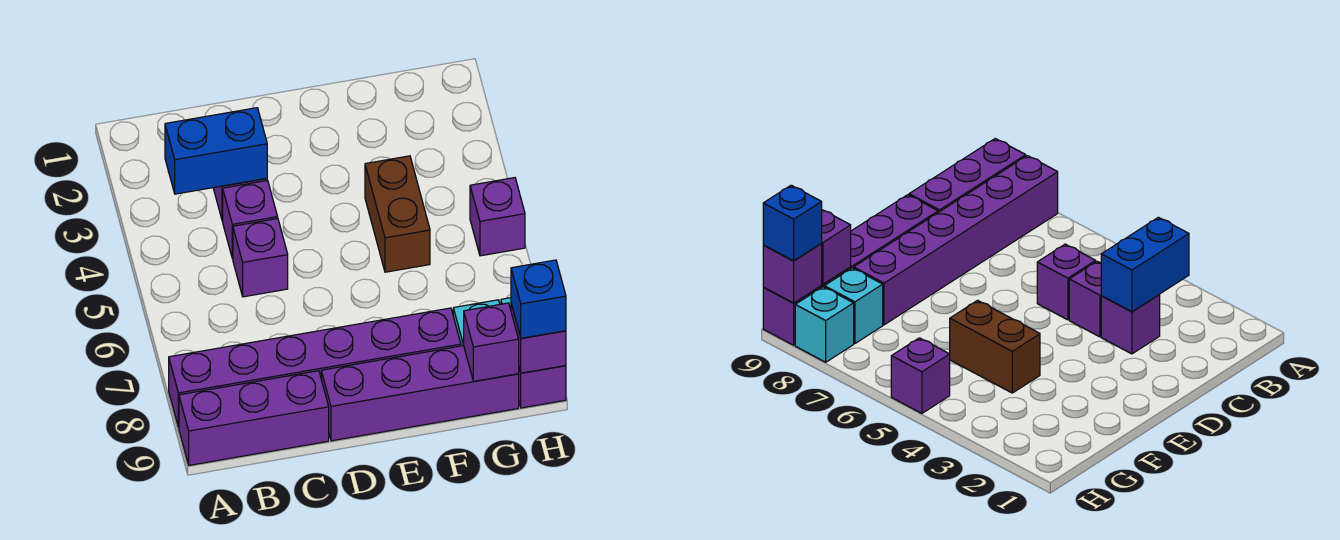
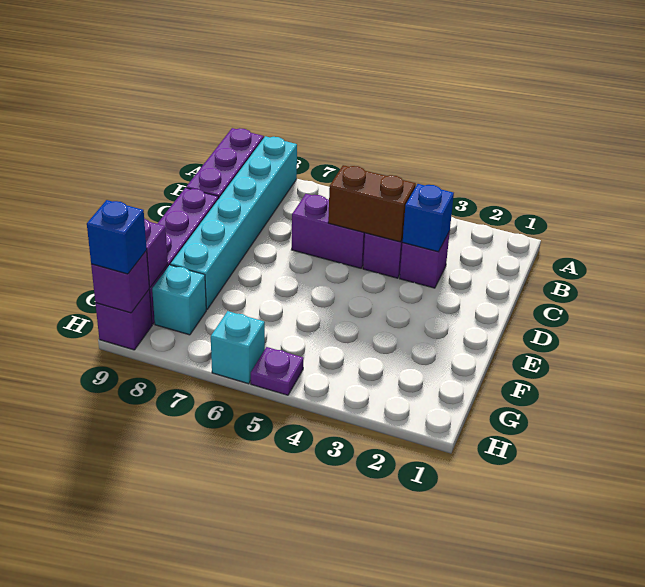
purple brick A8:F8 level 1 -> cyan brick A8:F8 level 1
blue brick B3:C3 level 2 -> blue brick C3 level 2
purple brick C5 level 1 -> purple brick C5:C6 level 1
brown brick F4:F5 level 1 -> brown brick C4:C5 level 2
purple brick H5 level 1 -> purple plate H5 level 1
cyan brick H8 level 1 -> cyan brick H6 level 1

